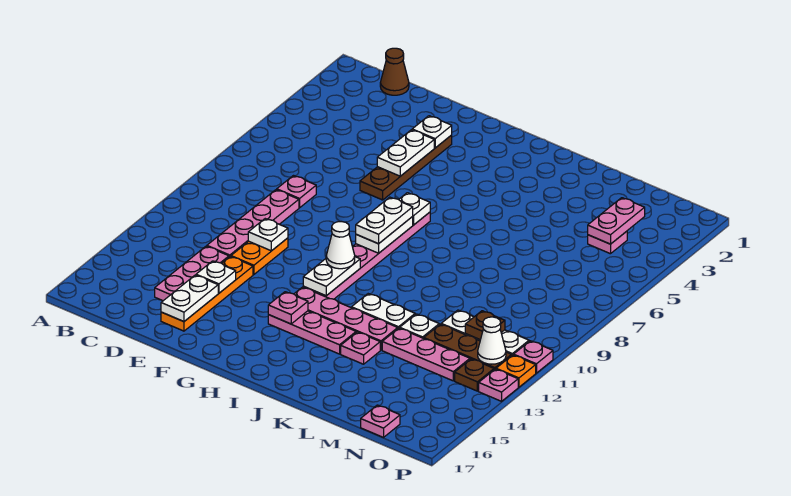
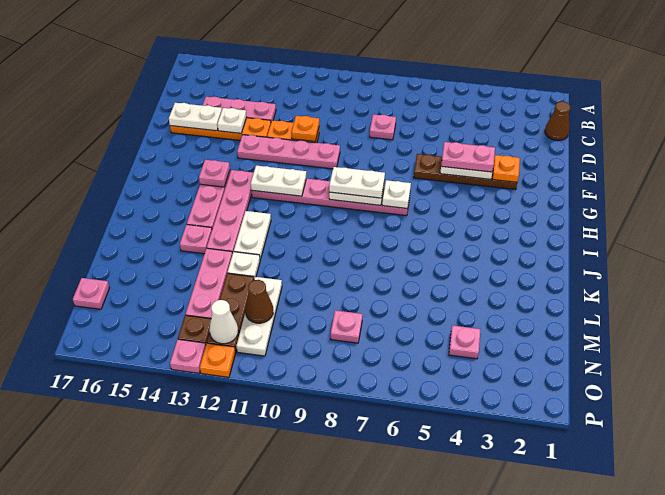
pink plate D9:D12 level 1 -> pink plate F10:F13 level 1
white plate E11 level 2 -> orange plate E11 level 2
white plate F3 level 2 -> orange plate F3 level 2
white cone H11 level 3 -> none
pink plate N3:N4 level 2 -> pink plate F4:F5 level 3
brown plate N11 level 2 -> brown cone N11 level 2
pink plate P11 level 1 -> pink plate N8 level 1

